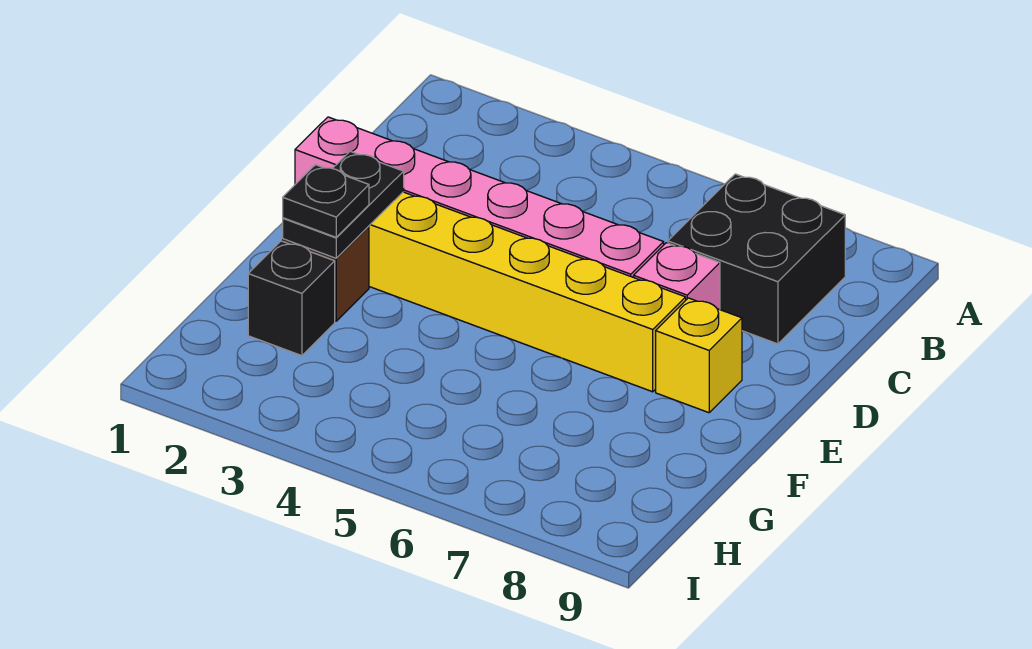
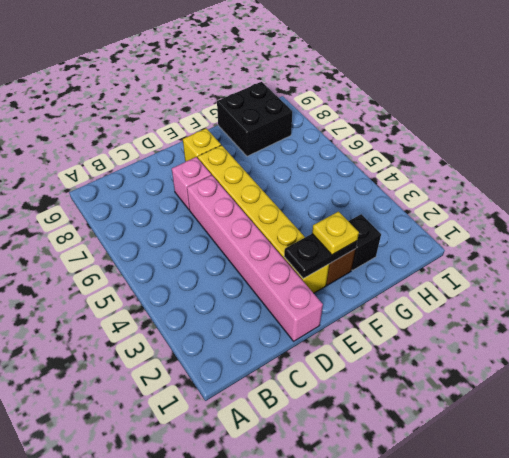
black brick B7:C8 level 1 -> black brick G8:H9 level 1
black plate F2 level 3 -> yellow plate F2 level 3

